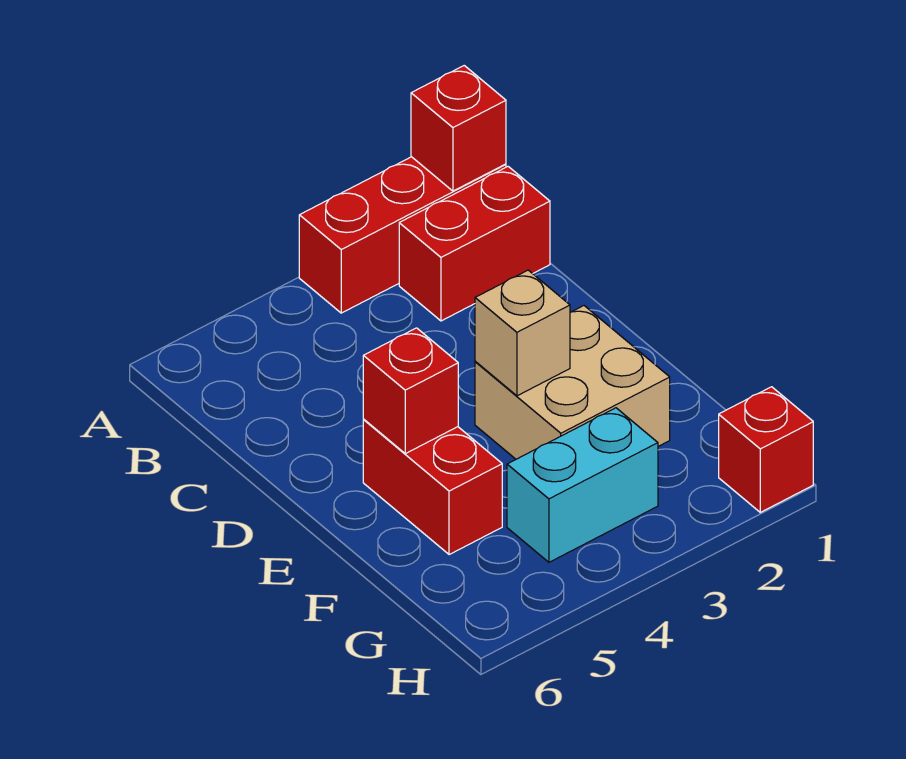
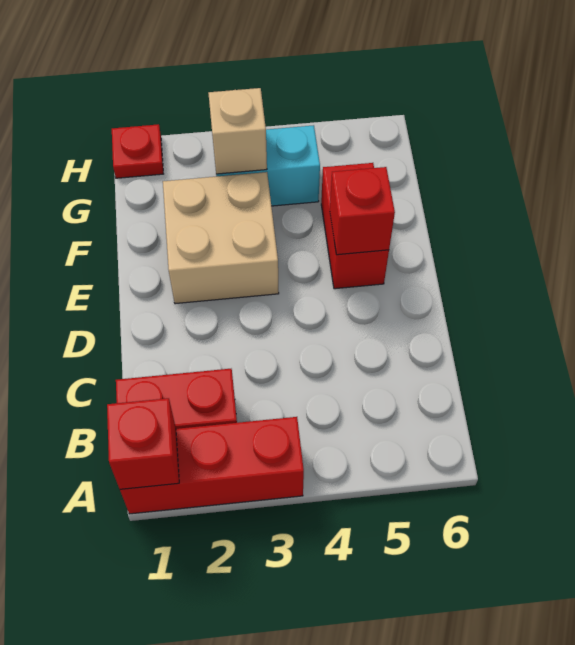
tan brick E3 level 2 -> tan brick G3 level 2
red brick H1 level 1 -> red plate H1 level 1

